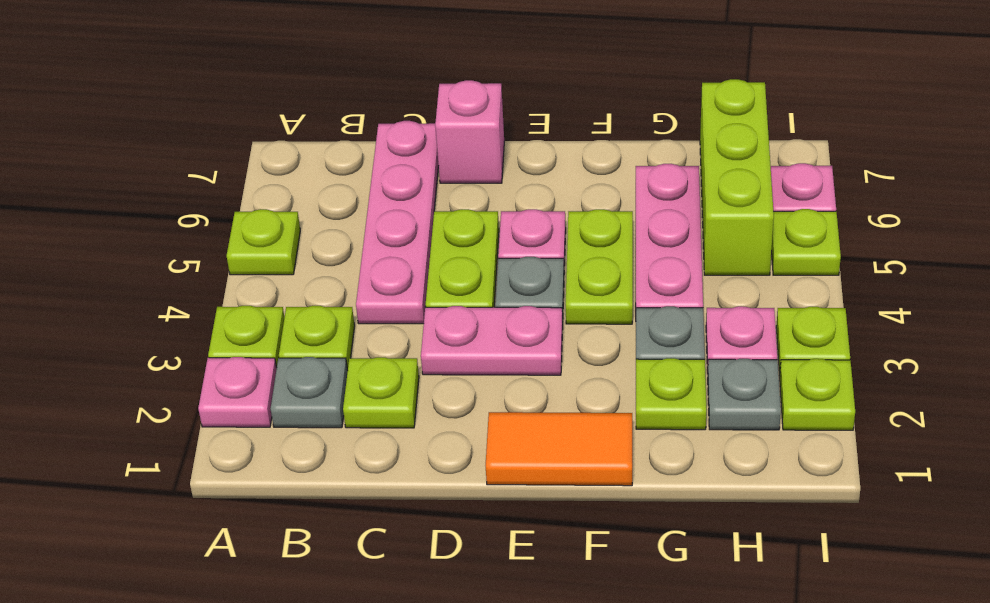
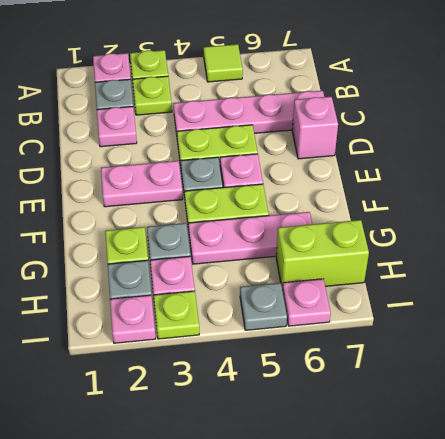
lime plate A5 level 1 -> lime tile A5 level 1
lime plate C2 level 1 -> pink plate C2 level 1
pink plate D3:E3 level 1 -> pink plate E2:E3 level 1
orange tile E1:F1 level 1 -> none
lime brick H5:H7 level 1 -> lime brick H6:H7 level 1
lime plate I2 level 1 -> pink plate I2 level 1
lime plate I5 level 1 -> grey plate I5 level 1

